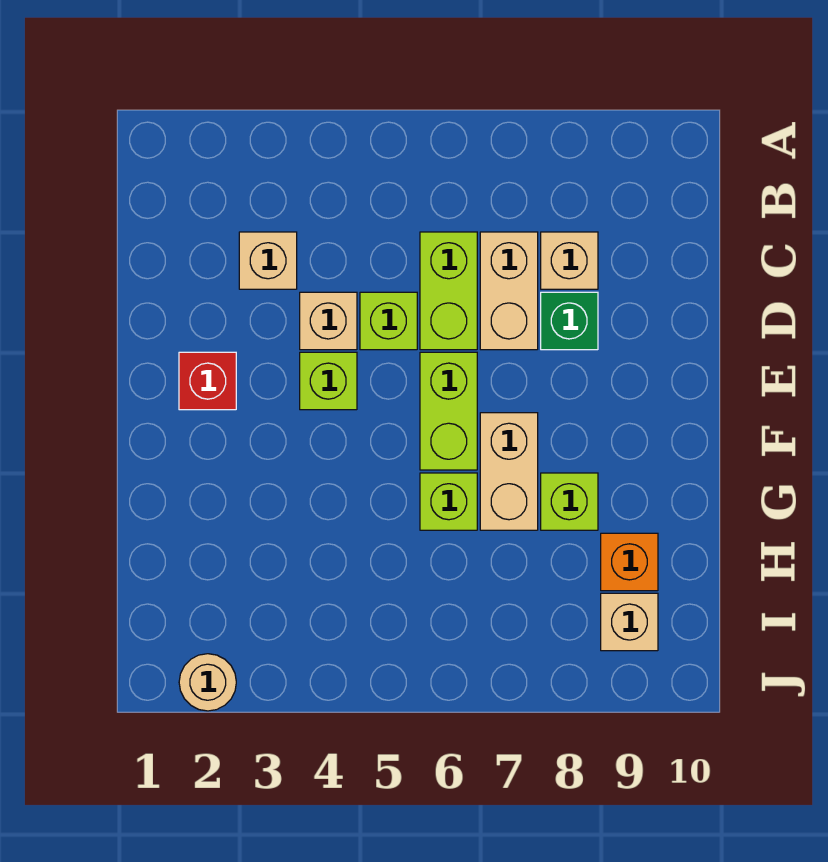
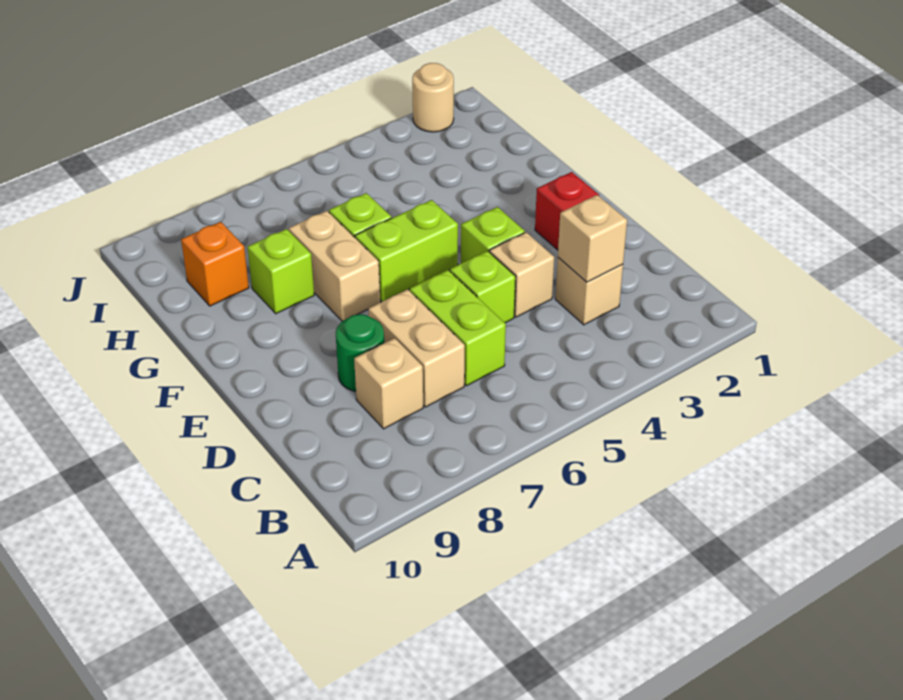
green brick D8 level 1 -> green round brick D8 level 1
lime brick E6:F6 level 1 -> lime brick F5:F6 level 1
tan brick I9 level 1 -> tan brick C3 level 2

